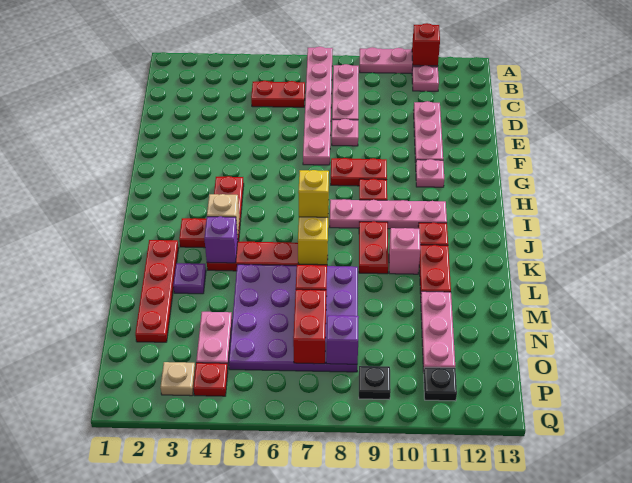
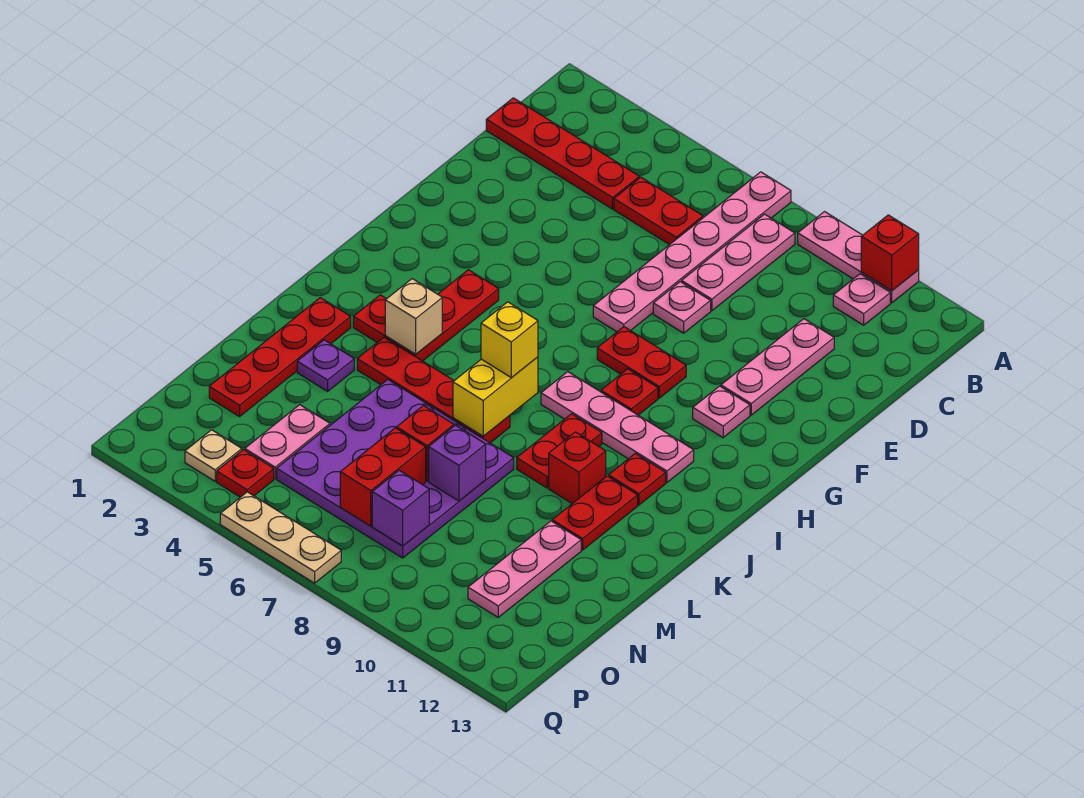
none -> red plate C1:C4 level 1
purple brick K4 level 2 -> purple brick M8 level 2
pink brick K10 level 1 -> red brick K10 level 1
black plate P9 level 1 -> none
black plate P11 level 1 -> none
none -> tan plate Q5:Q7 level 1

